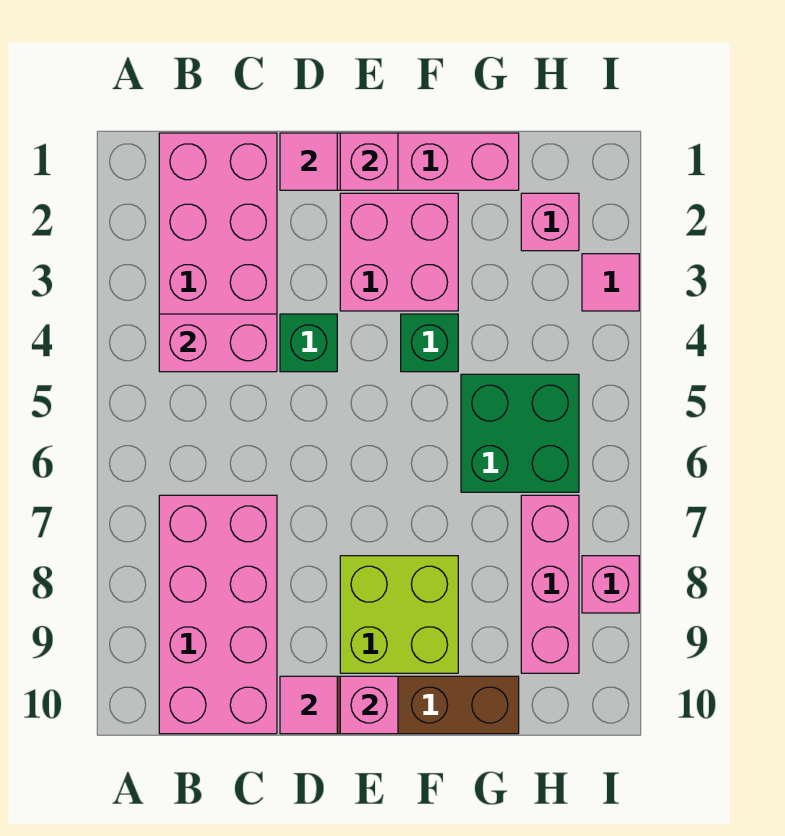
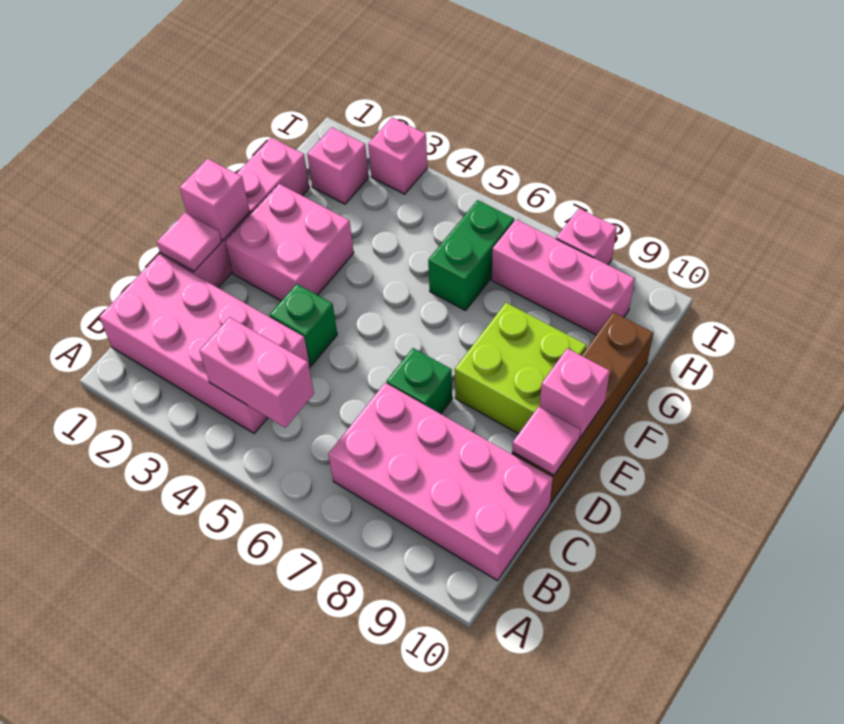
pink brick B4:C4 level 2 -> pink brick B4:B5 level 2
green brick F4 level 1 -> green brick D7 level 1
green brick G5:H6 level 1 -> green brick G6:H6 level 1
pink tile I3 level 1 -> pink brick I3 level 1

